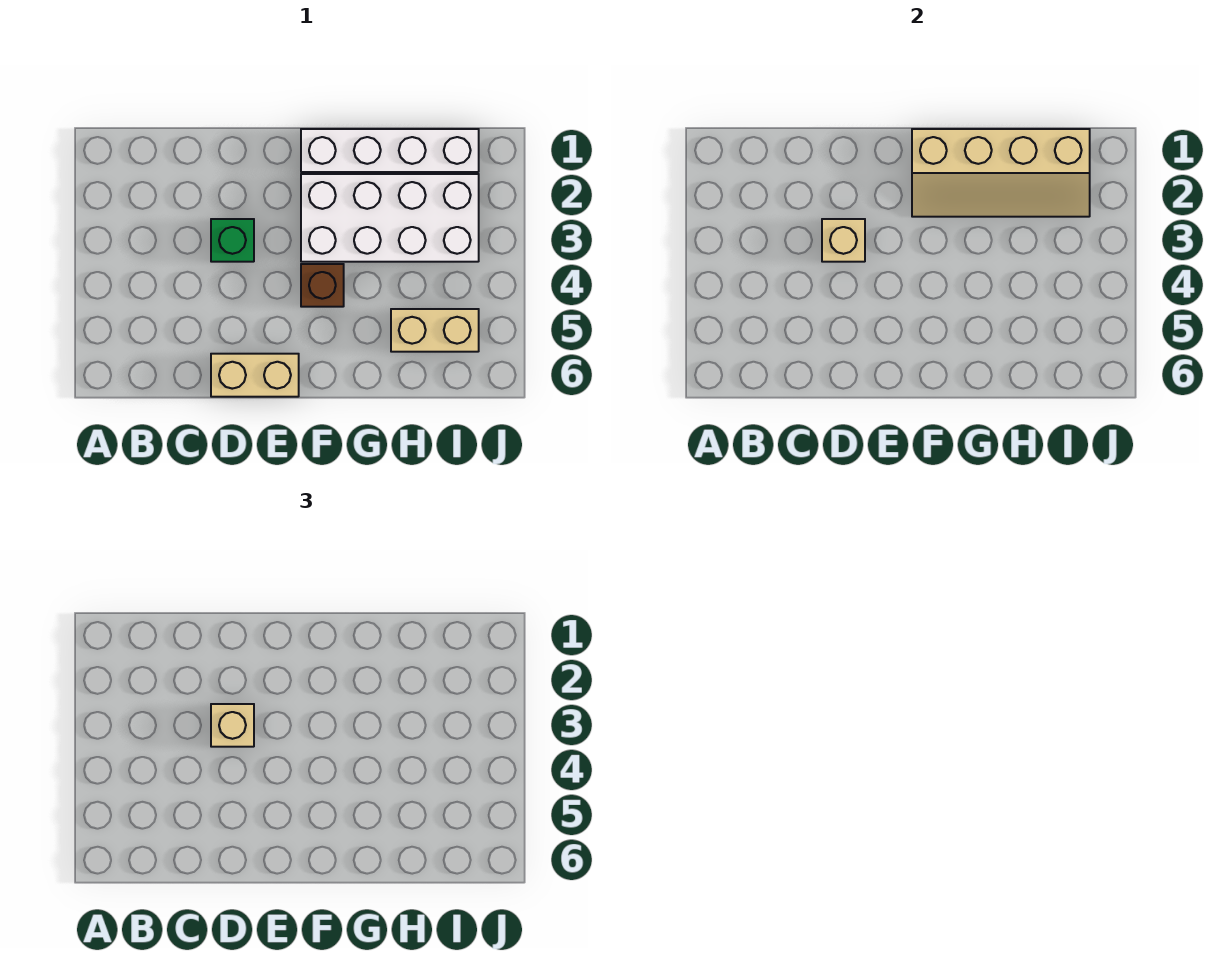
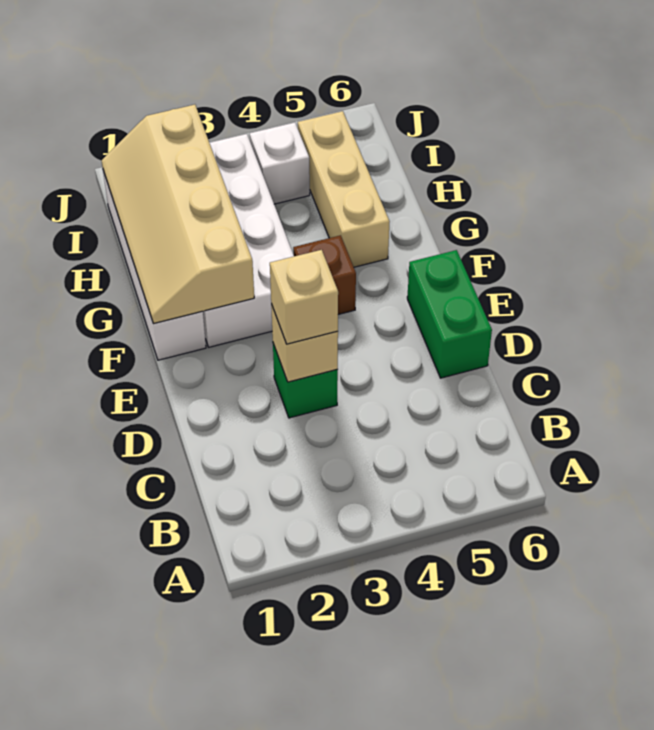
tan brick D6:E6 level 1 -> green brick D6:E6 level 1
tan slope F1:I2 level 2 top 1 -> tan slope F1:I2 level 2 top 2
tan brick H5:I5 level 1 -> tan brick G5:I5 level 1
none -> white brick I4 level 1

